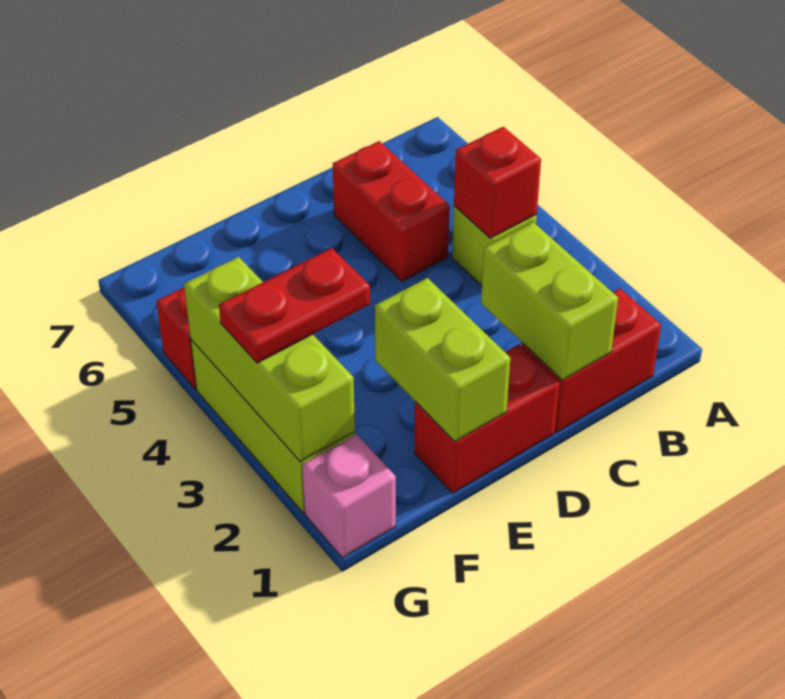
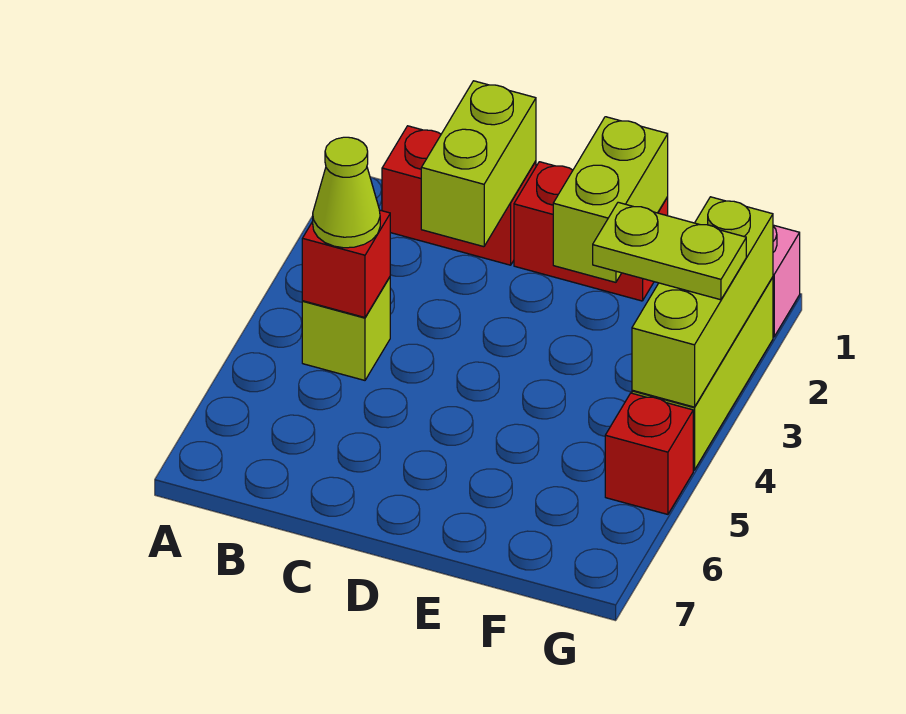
none -> lime cone B4 level 3
red brick C5:C6 level 1 -> none
red plate F3:G3 level 3 -> lime plate F3:G3 level 3

